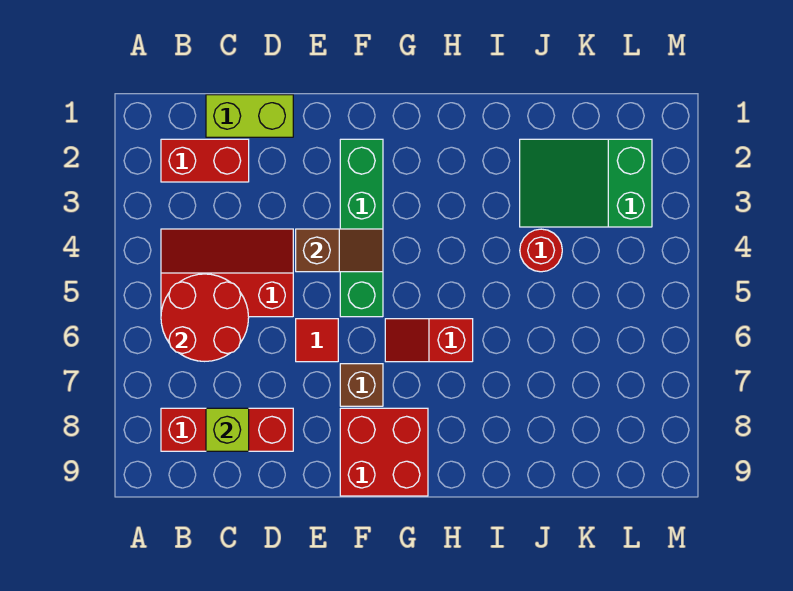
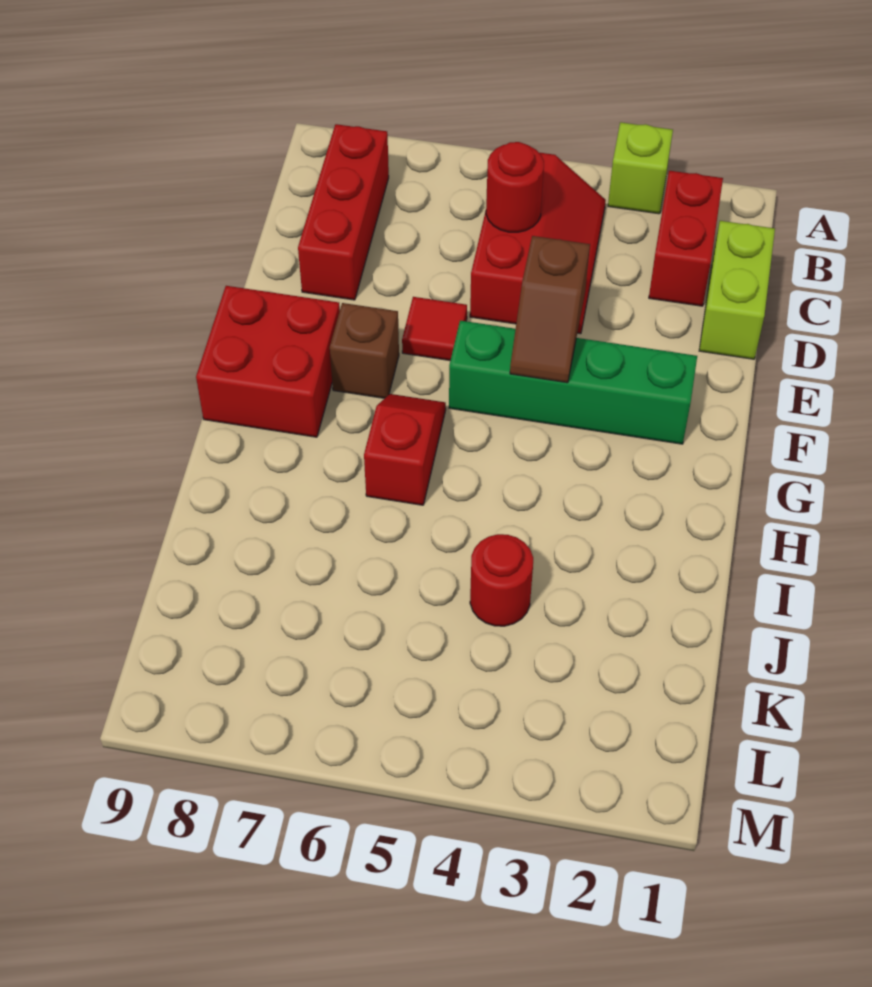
red round brick B5:C6 level 2 -> red round brick C5 level 2
lime brick C8 level 2 -> lime brick A3 level 1
green slope J2:L3 level 1 top L -> none

